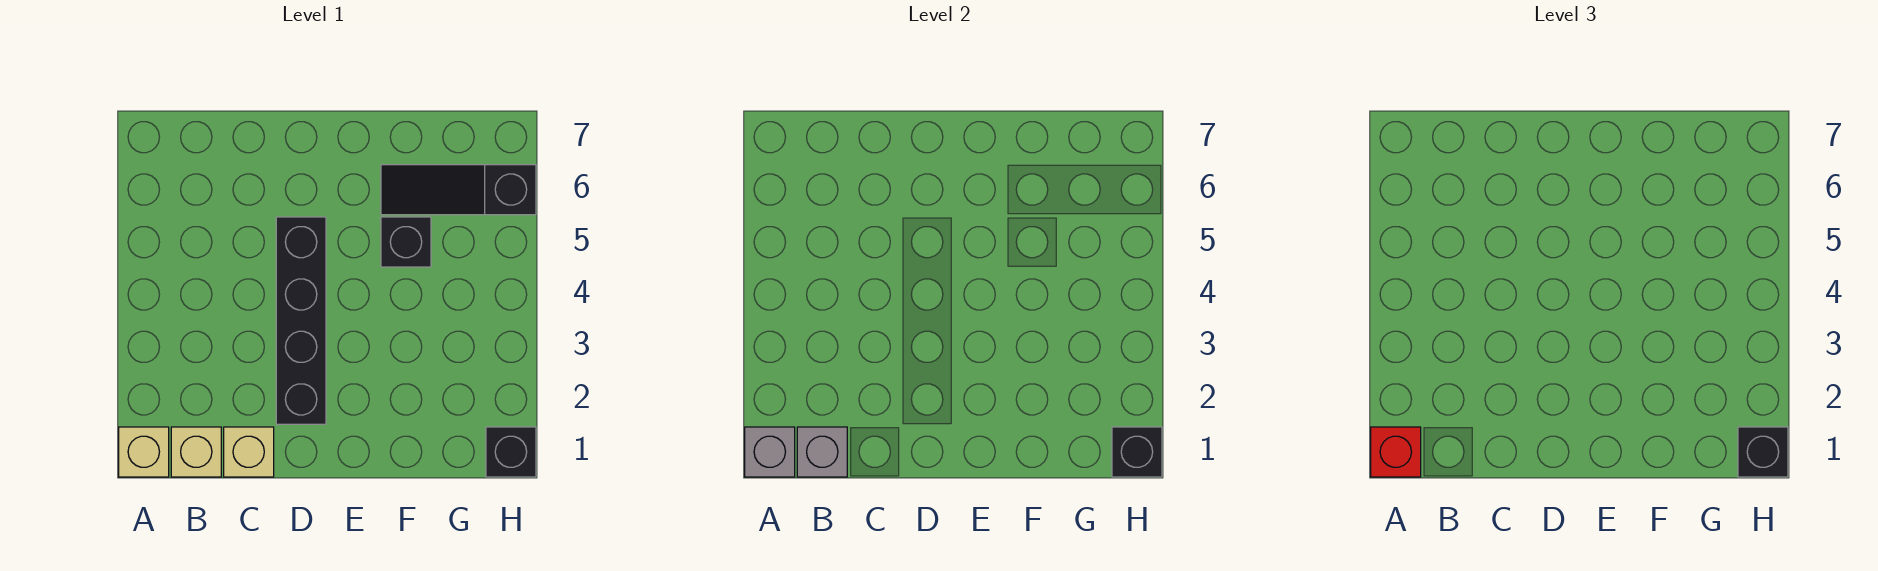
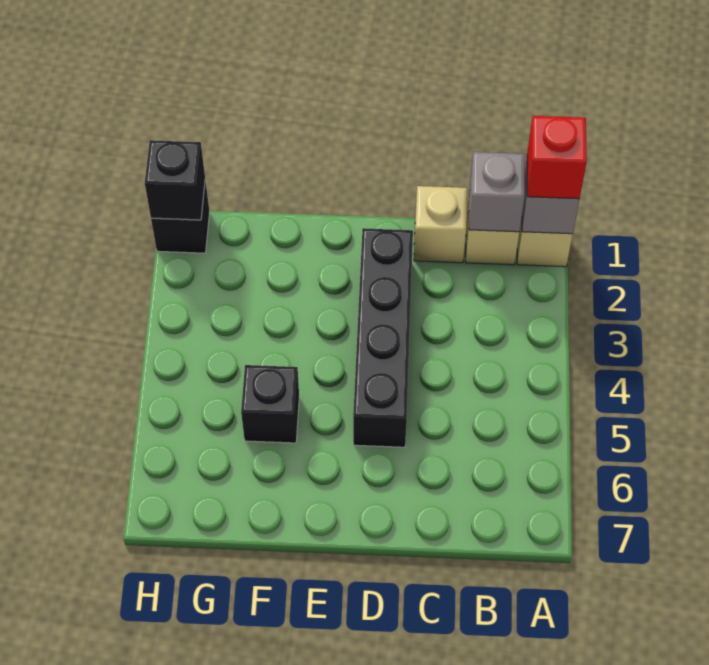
black slope F6:H6 level 1 top H -> none
black brick H1 level 3 -> none

